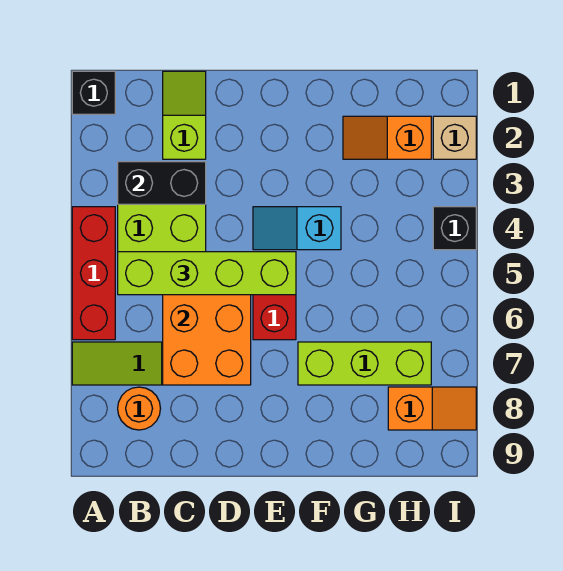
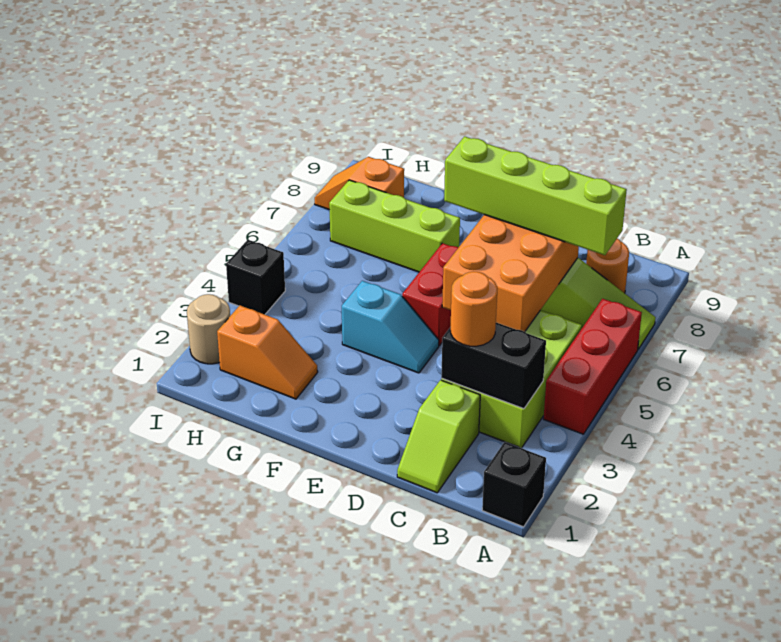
lime brick B5:E5 level 3 -> lime brick B7:E7 level 3
none -> orange round brick C3 level 3
tan brick I2 level 1 -> tan round brick I2 level 1

